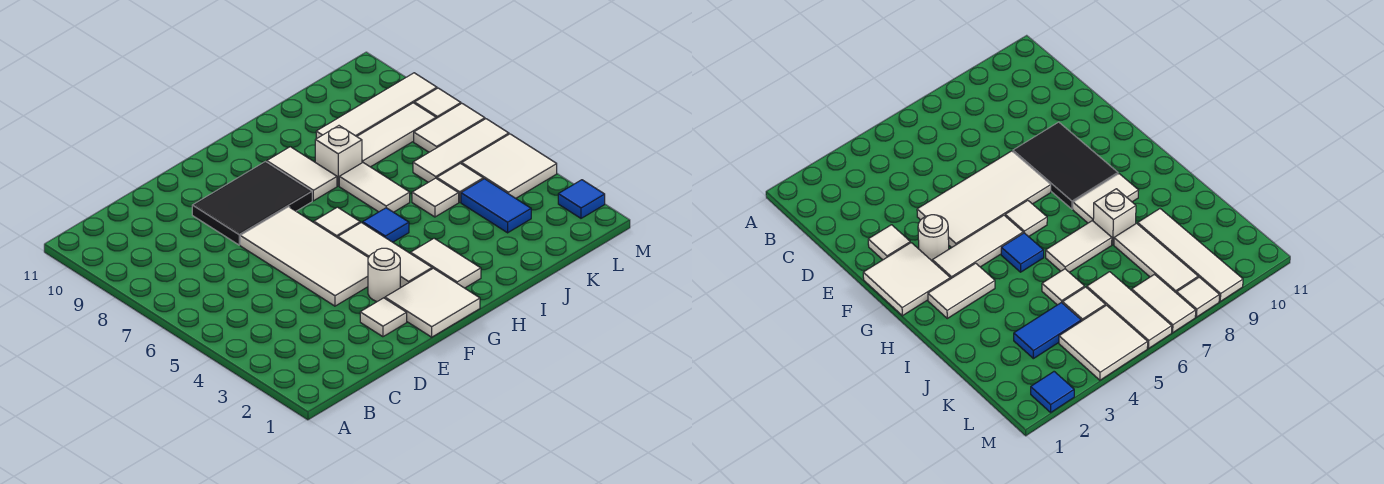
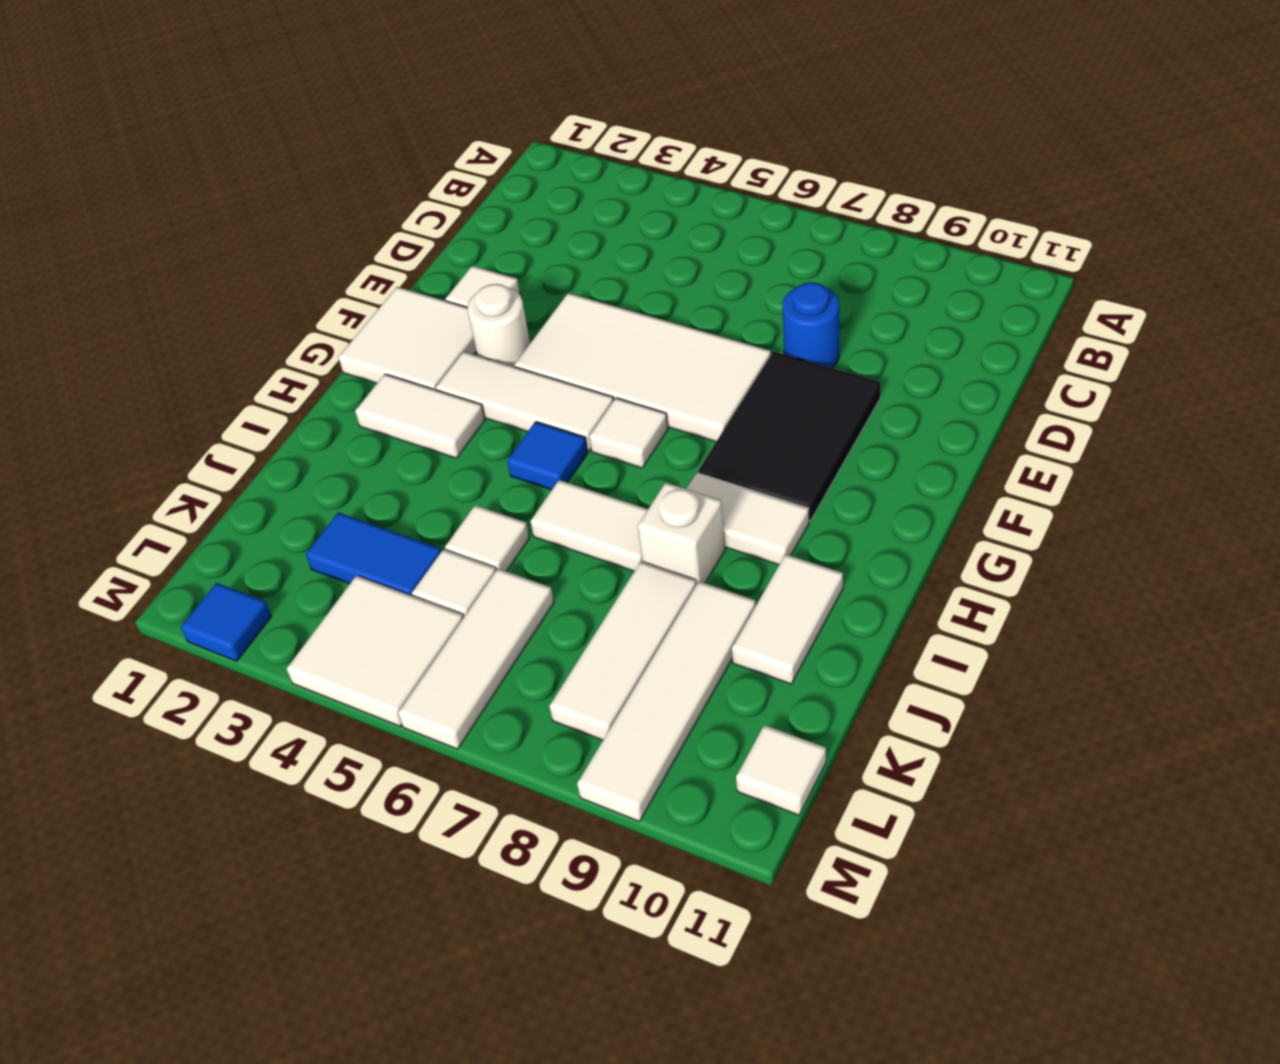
none -> blue round brick D8 level 1
white tile L7:M7 level 1 -> white tile I10:J10 level 1
white tile M8 level 1 -> white tile L11 level 1

